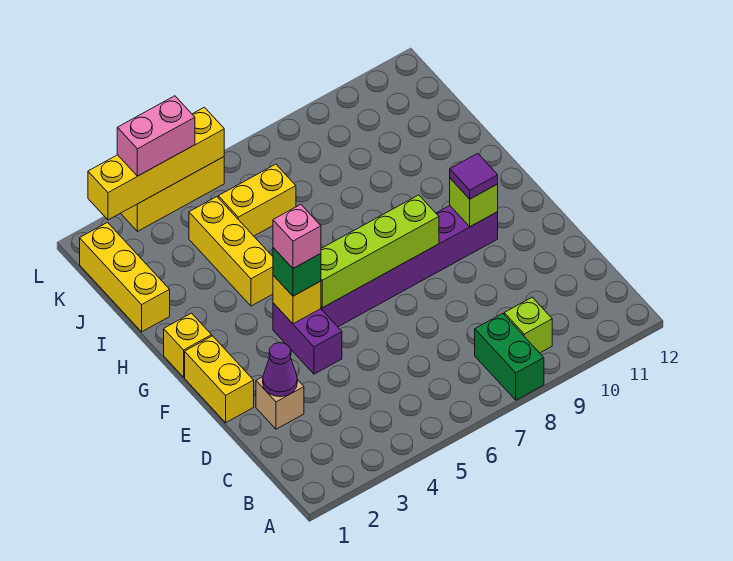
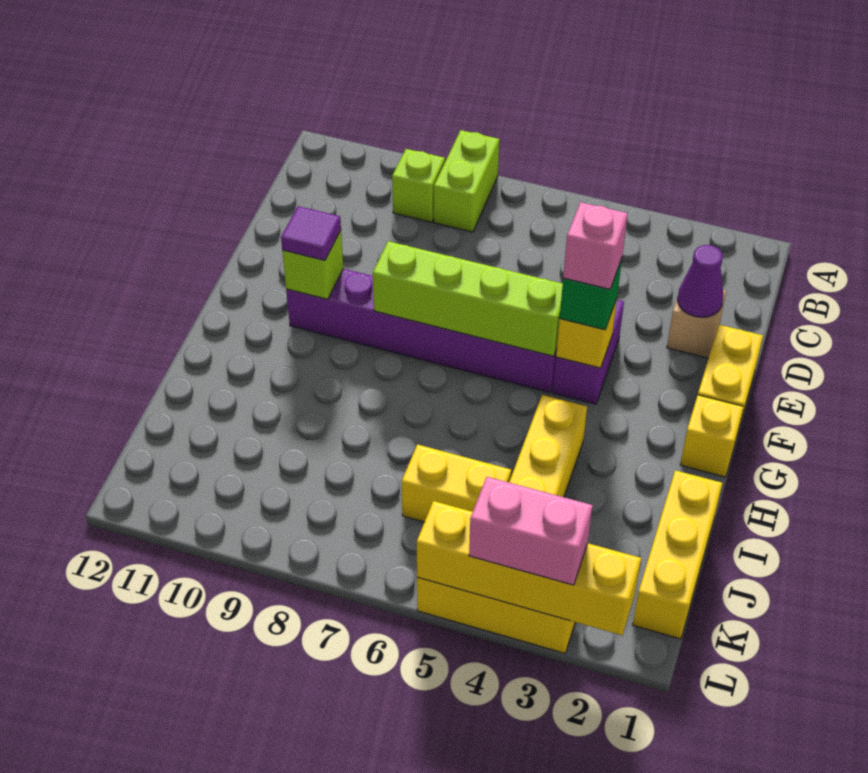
green brick A8:B8 level 1 -> lime brick A8:B8 level 1

